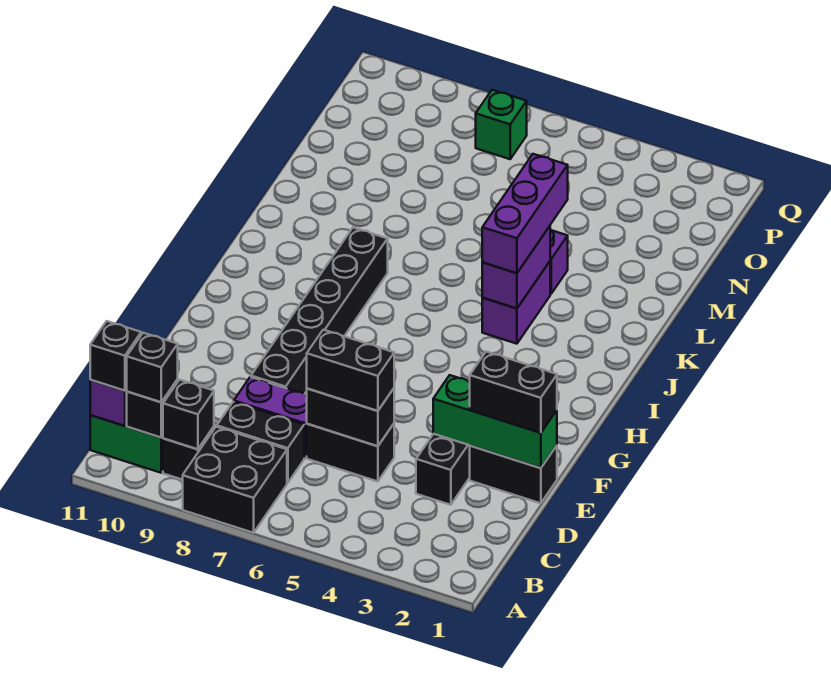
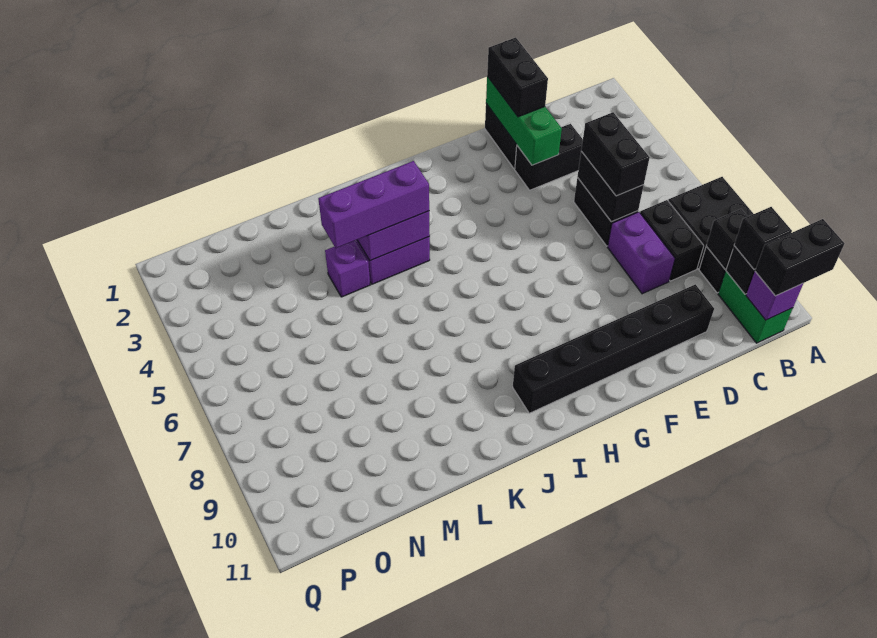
black brick B11 level 3 -> black brick A11:B11 level 3
black brick E8:J8 level 1 -> black brick D10:I10 level 1
green brick P7 level 1 -> none

